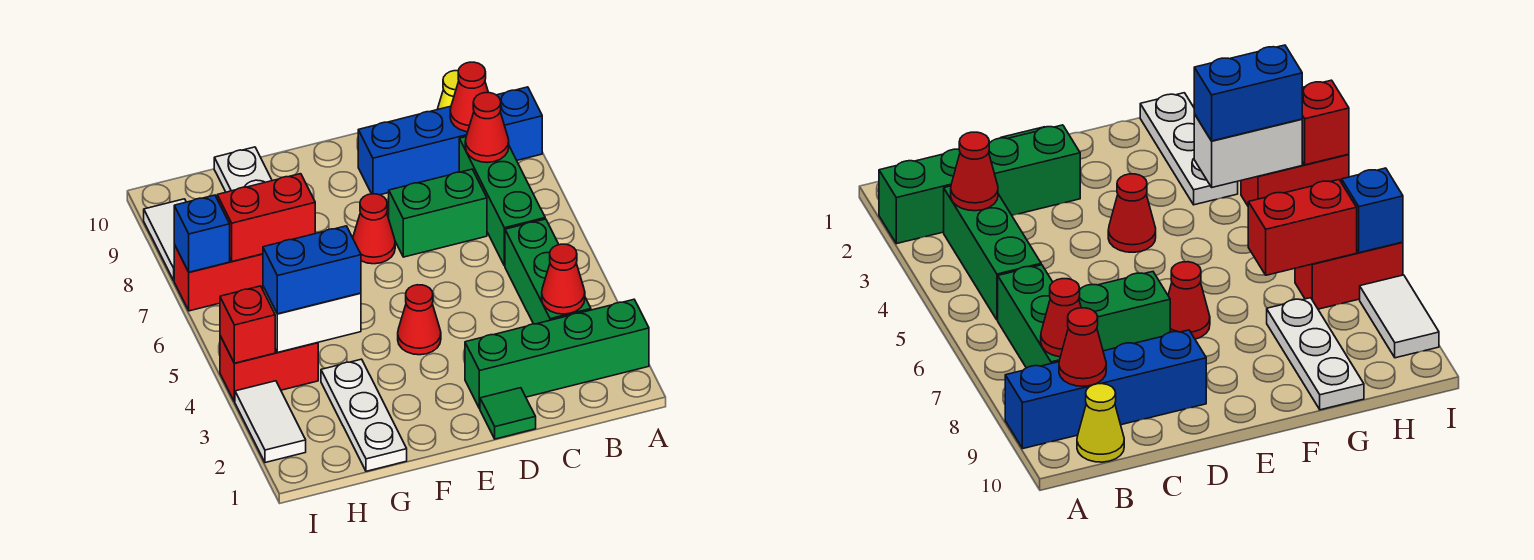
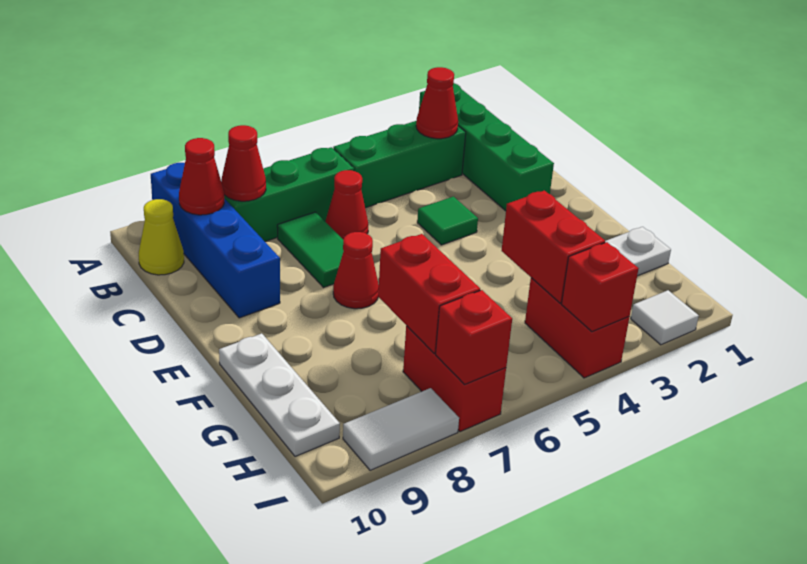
green brick C7:D7 level 1 -> green tile C7:D7 level 1
green tile D1 level 1 -> green tile D4 level 1
red cone E4 level 1 -> red cone C6 level 1
white brick G4:H4 level 2 -> red brick G4:H4 level 2
blue brick G4:H4 level 3 -> none
white plate G8:G10 level 1 -> white plate F10:H10 level 1
white tile I2:I3 level 1 -> white tile I2 level 1
blue brick I7 level 2 -> red brick I7 level 2

